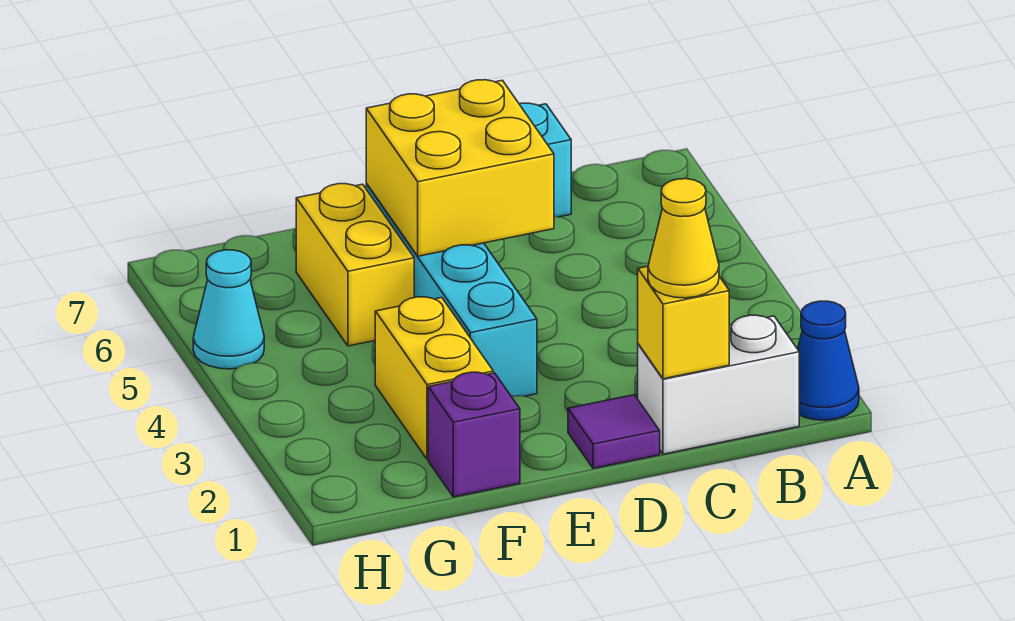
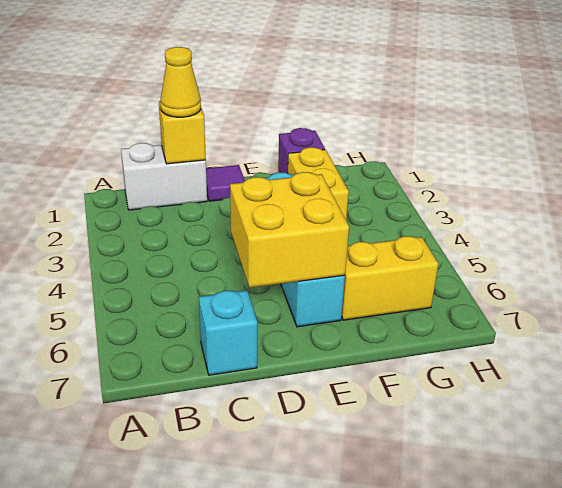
blue cone A1 level 1 -> none
yellow brick F5:F6 level 1 -> yellow brick F6:G6 level 1
cyan cone H5 level 1 -> none

